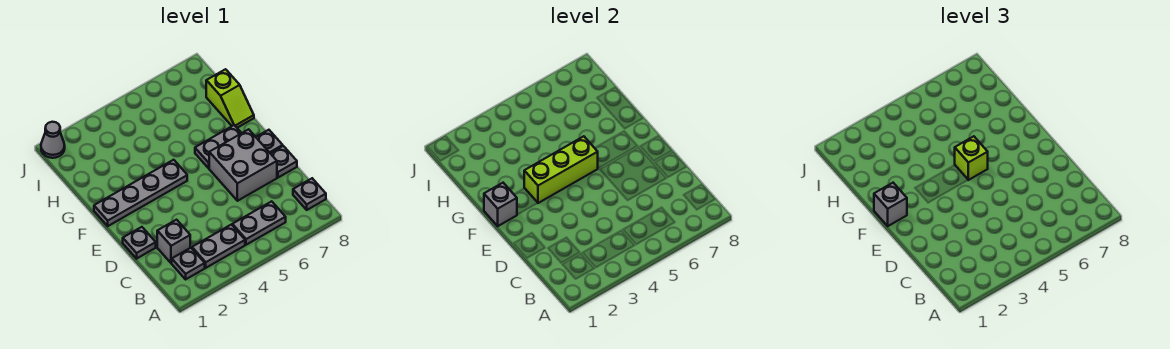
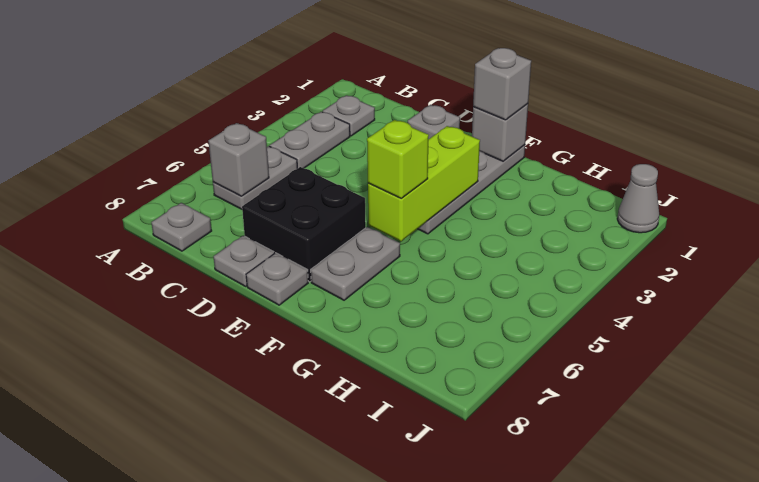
grey brick C2 level 1 -> grey brick B6 level 2
grey brick D6:E7 level 1 -> black brick D6:E7 level 1
lime slope G8:H8 level 1 top H -> none

